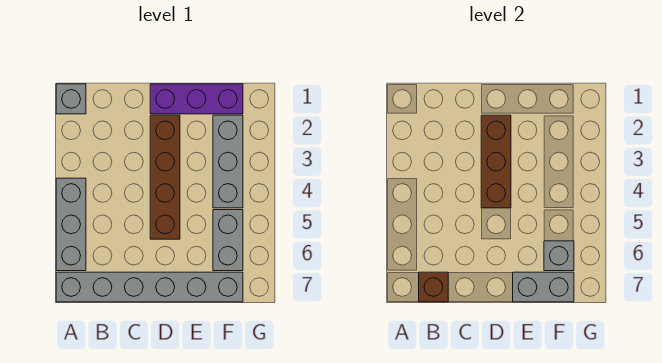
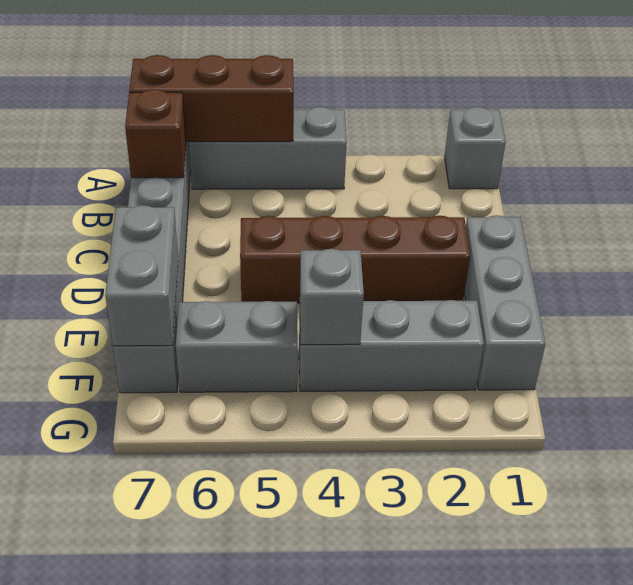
purple brick D1:F1 level 1 -> grey brick D1:F1 level 1
brown brick D2:D4 level 2 -> brown brick A5:A7 level 2
grey brick F6 level 2 -> grey brick F4 level 2

